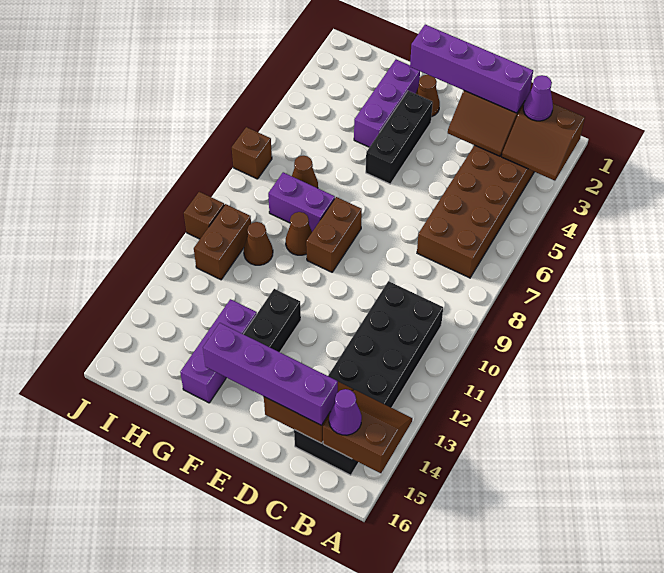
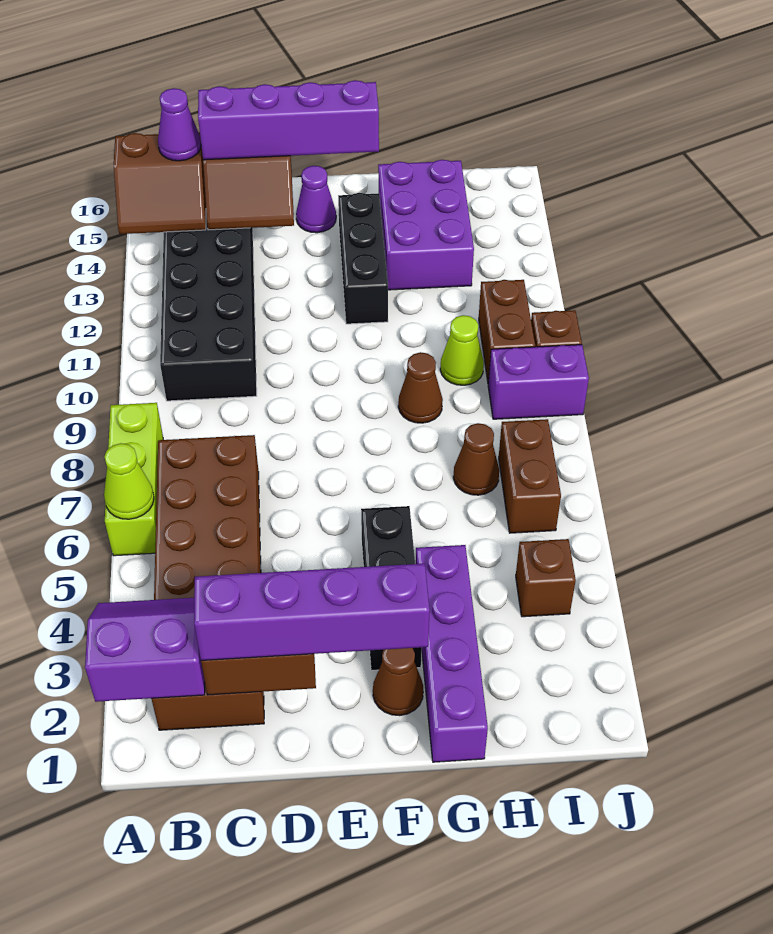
brown slope A2:B3 level 2 top 2 -> purple slope A2:B3 level 2 top 2
none -> lime brick A6:A8 level 1
none -> lime cone A6 level 2
purple cone B2 level 3 -> purple cone E15 level 1
brown brick F8:F9 level 1 -> brown brick I6:I7 level 1
purple brick G2:G4 level 1 -> purple brick G1:G4 level 1
purple brick G8:H8 level 1 -> purple brick I9:J9 level 1
purple brick G13:G15 level 1 -> purple brick G13:H15 level 1
brown cone H10 level 1 -> lime cone H10 level 1
brown brick J7 level 1 -> brown brick I4 level 1

